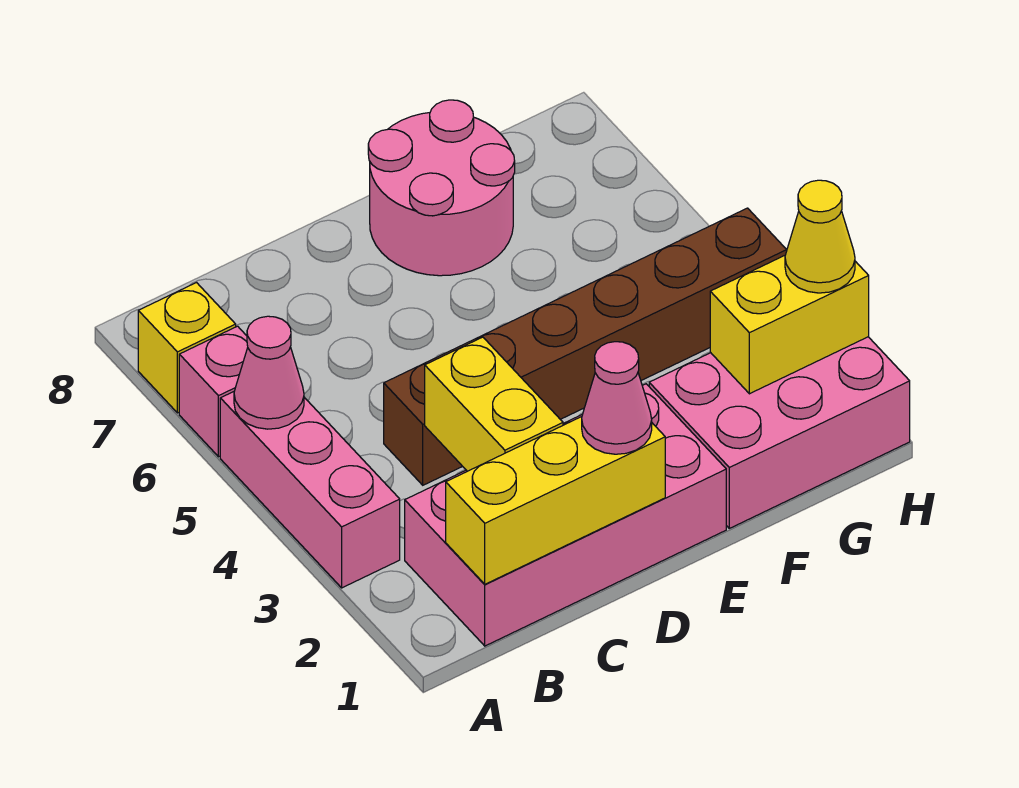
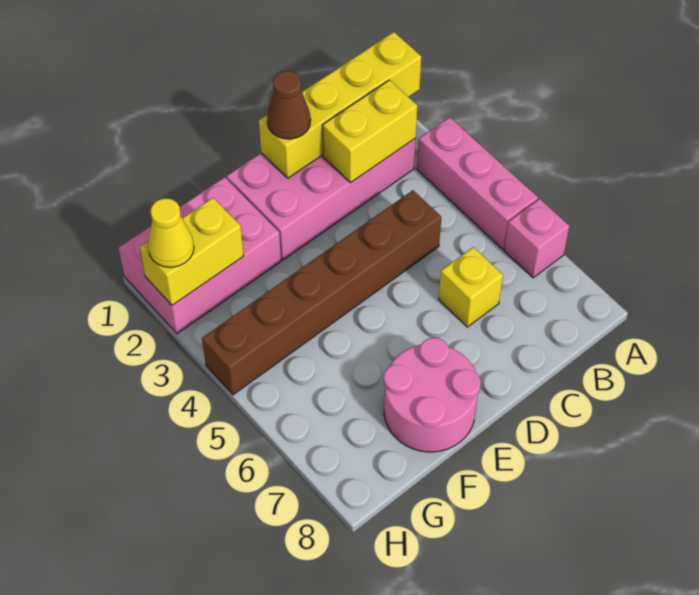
pink cone A5 level 2 -> none
yellow brick A7 level 1 -> yellow brick C6 level 1
yellow brick B1:D1 level 2 -> yellow brick A1:D1 level 2
yellow brick C2:C3 level 2 -> yellow brick B2:C2 level 2
pink cone D1 level 3 -> brown cone D1 level 3

